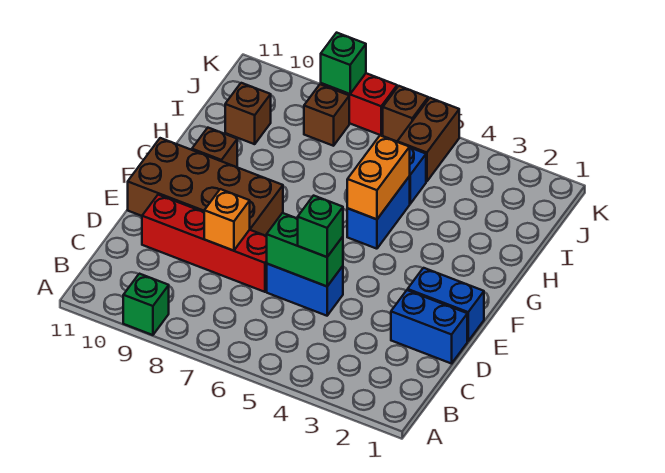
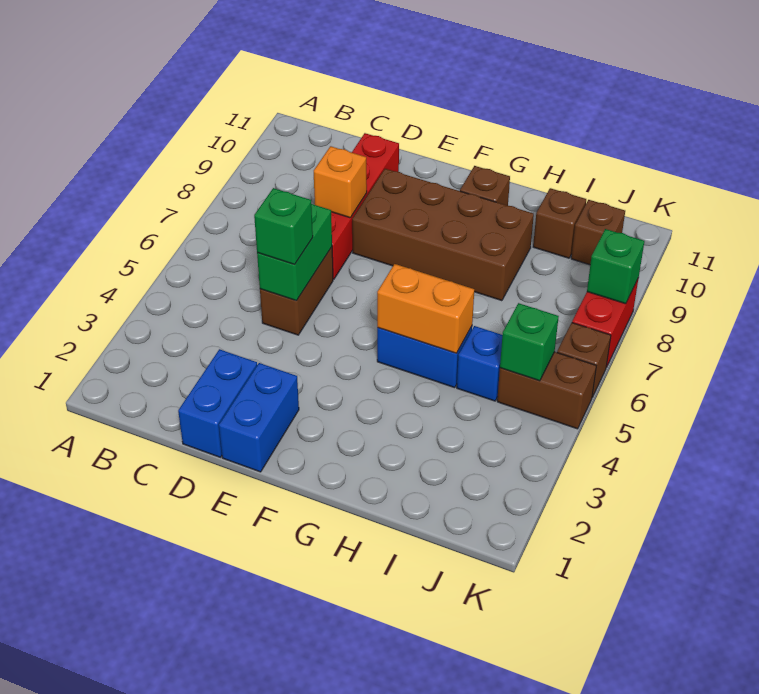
green brick A9 level 1 -> green brick J5 level 2
blue brick D5:D6 level 1 -> brown brick D5:D6 level 1
brown brick E8:F11 level 1 -> brown brick E8:H9 level 1
brown brick J8 level 1 -> brown brick J10 level 1

